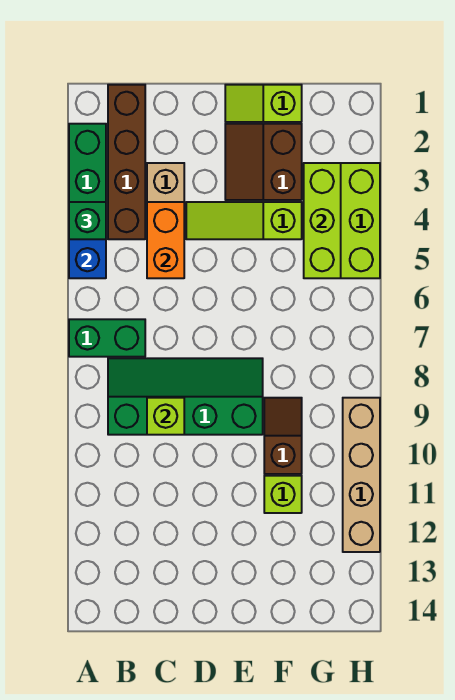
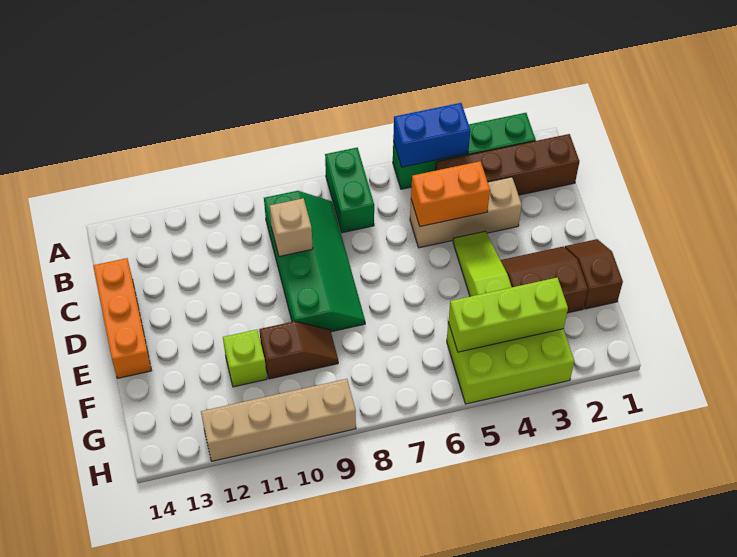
green brick A4 level 3 -> none
lime brick C9 level 2 -> tan brick C9 level 2
none -> orange brick C14:E14 level 1
lime slope E1:F1 level 1 top F -> brown slope E1:F1 level 1 top F

